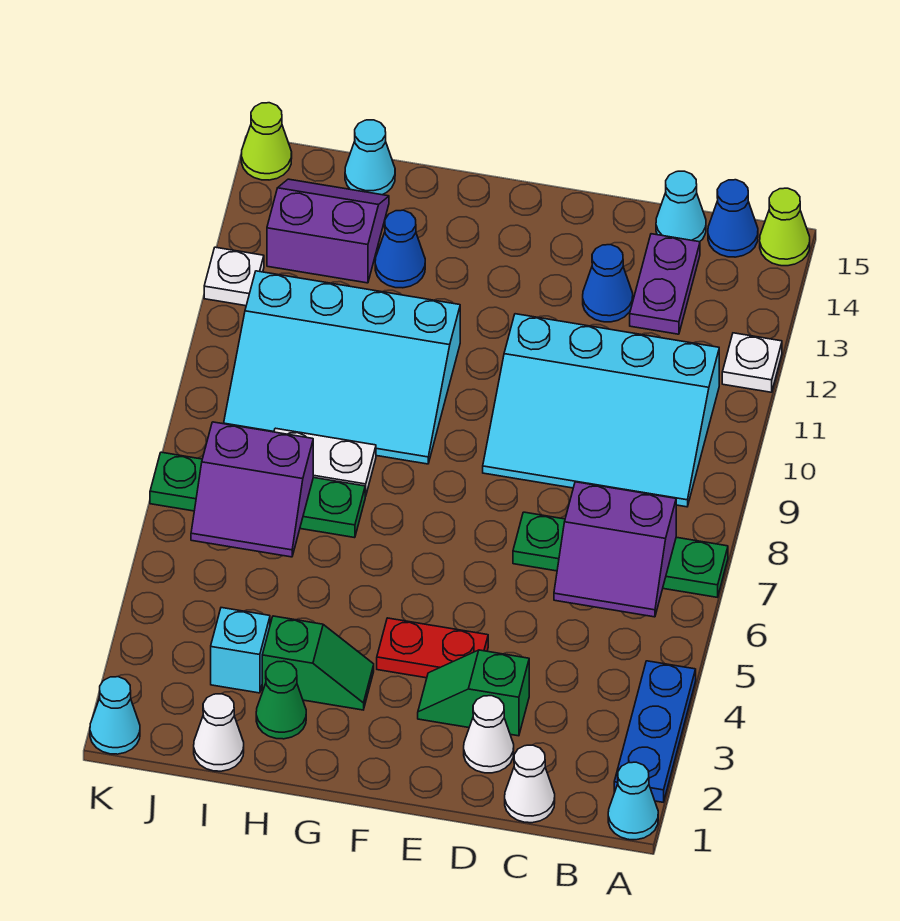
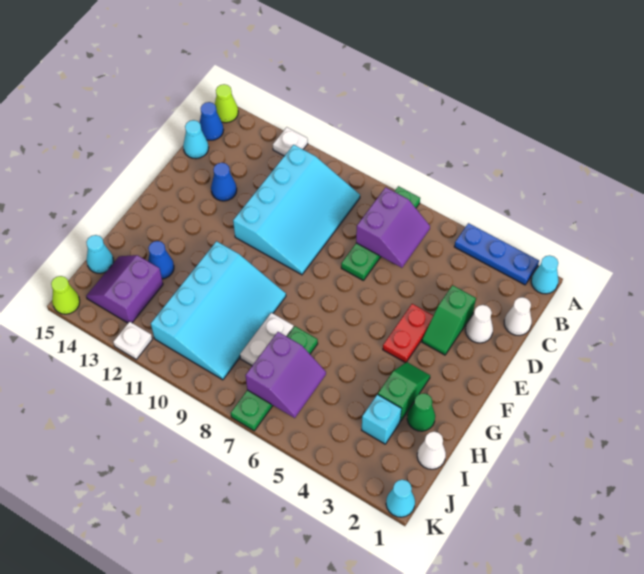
purple plate C13:C14 level 1 -> none

